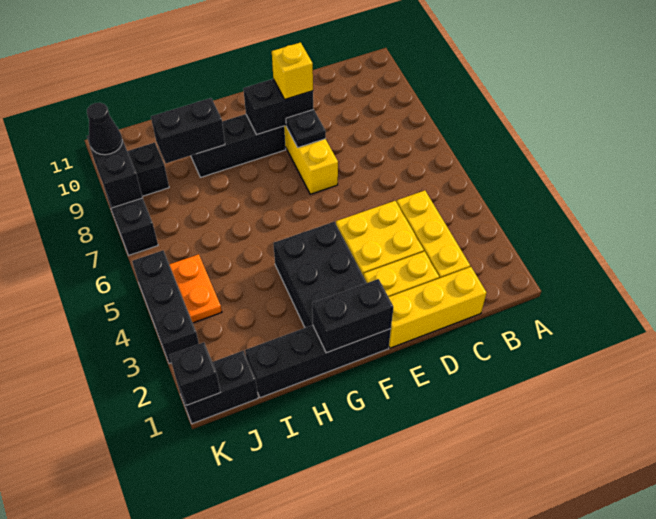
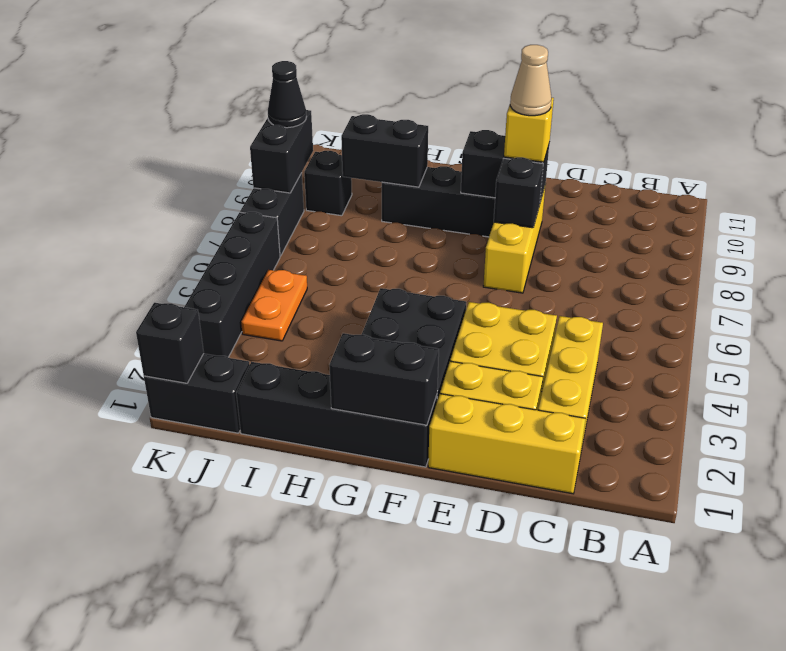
black plate E8 level 2 -> black brick E8 level 2
none -> tan cone E9 level 4
black brick K3:K5 level 1 -> black brick K3:K6 level 1

